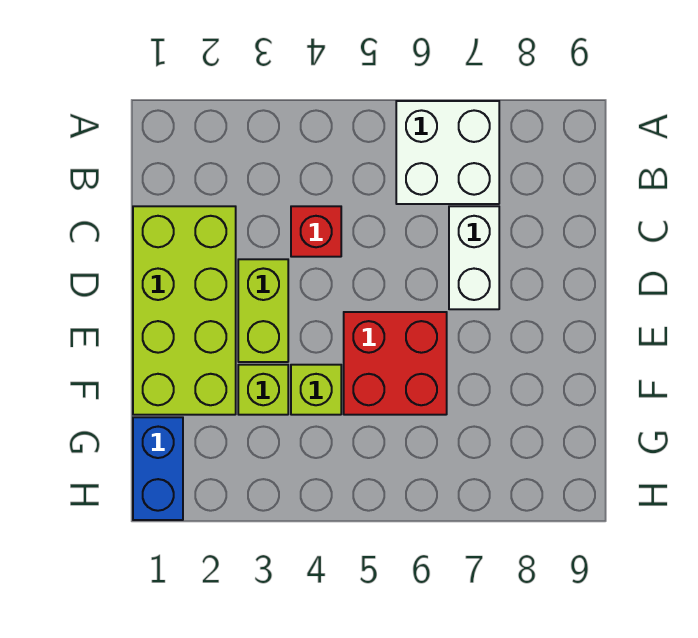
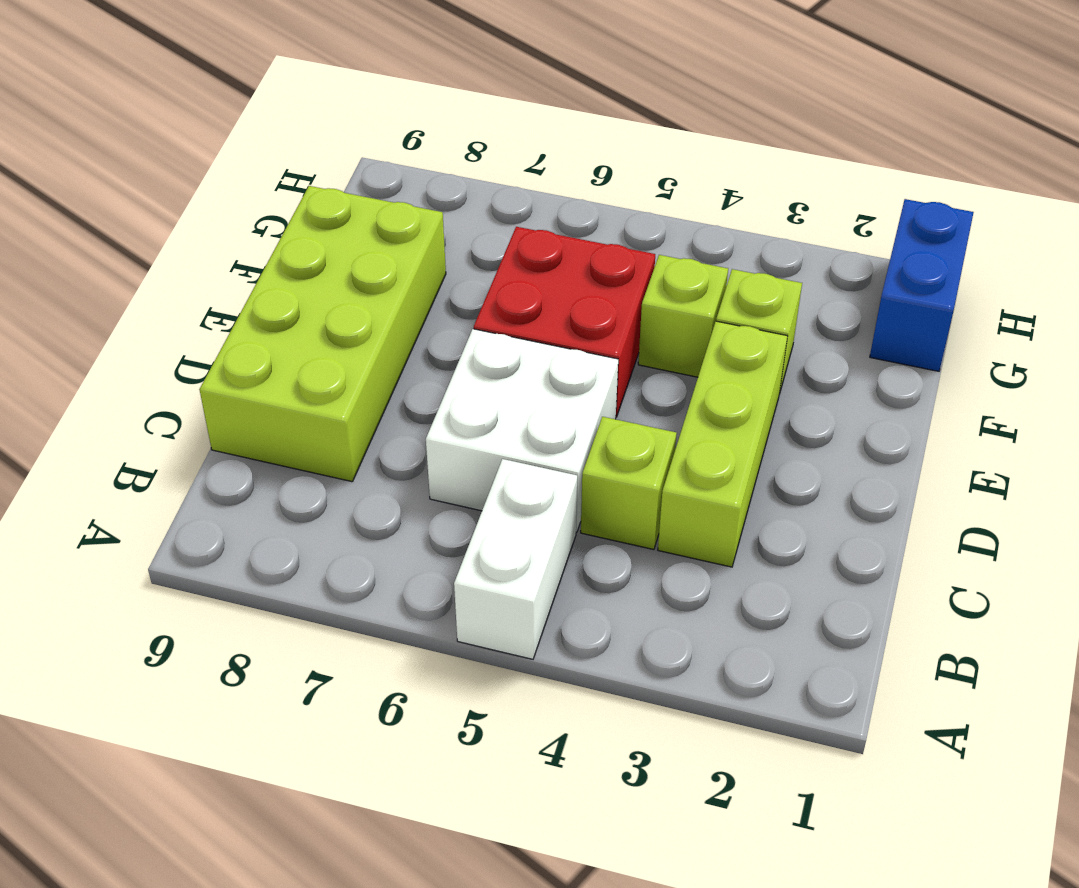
white brick A6:B7 level 1 -> white brick C5:D6 level 1
lime brick C1:F2 level 1 -> lime brick C8:F9 level 1
red brick C4 level 1 -> lime brick C4 level 1
white brick C7:D7 level 1 -> white brick A5:B5 level 1
lime brick D3:E3 level 1 -> lime brick C3:E3 level 1

